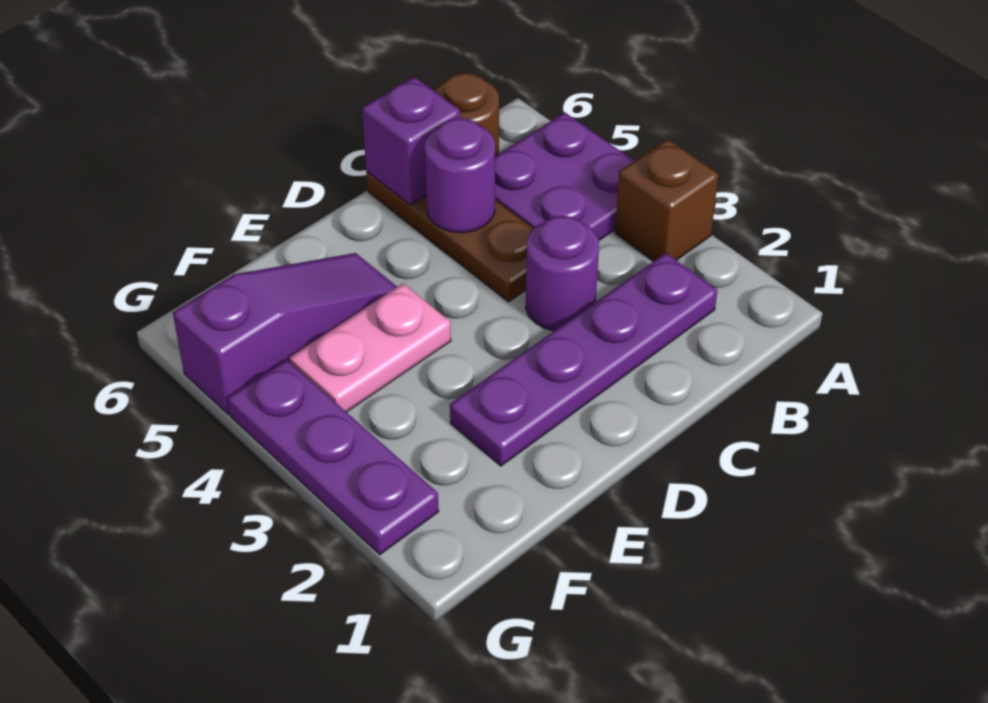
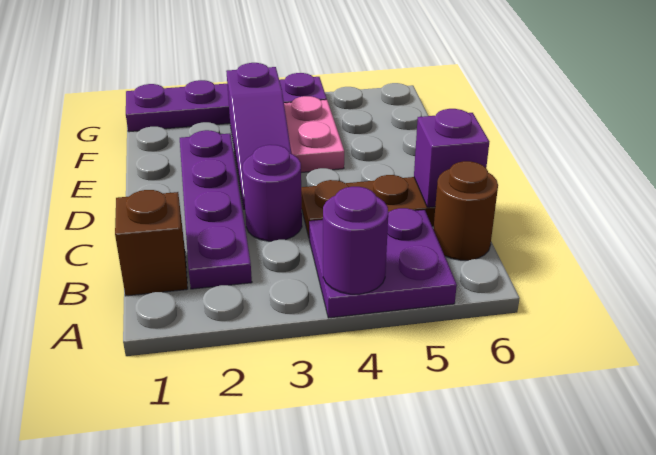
brown brick A3 level 1 -> brown brick B1 level 1
purple round brick C5 level 2 -> purple round brick A4 level 2
purple slope E5:G5 level 1 top G -> purple slope D3:F3 level 1 top F
purple plate G2:G4 level 1 -> purple plate G1:G4 level 1

